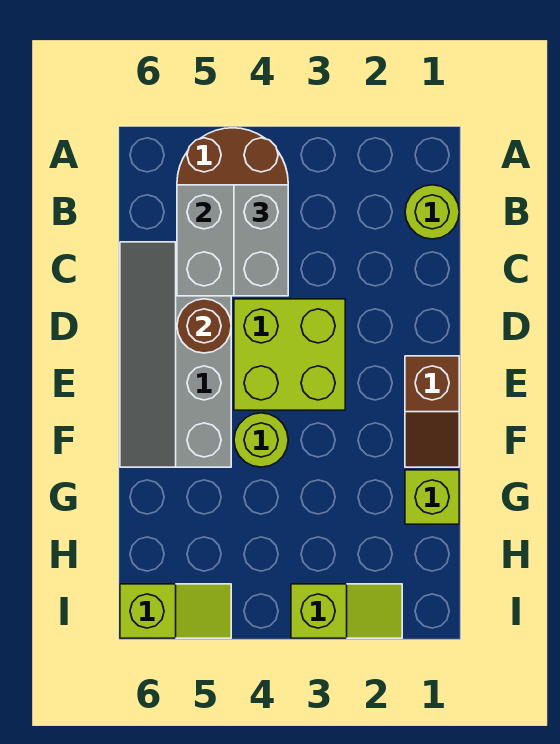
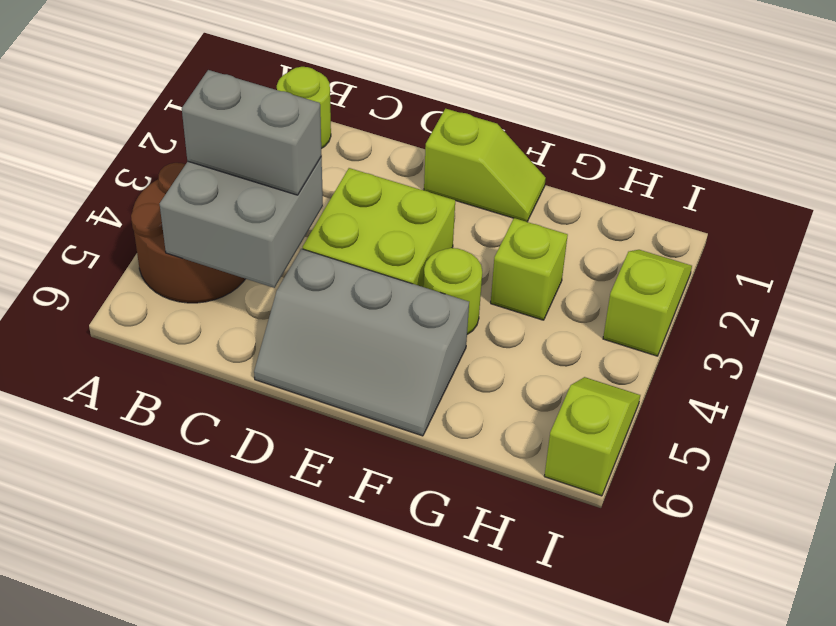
grey slope C5:F6 level 1 top 5 -> grey slope D5:F6 level 1 top 5
brown round brick D5 level 2 -> none
brown slope E1:F1 level 1 top E -> lime slope E1:F1 level 1 top E
lime brick G1 level 1 -> lime brick G3 level 1

